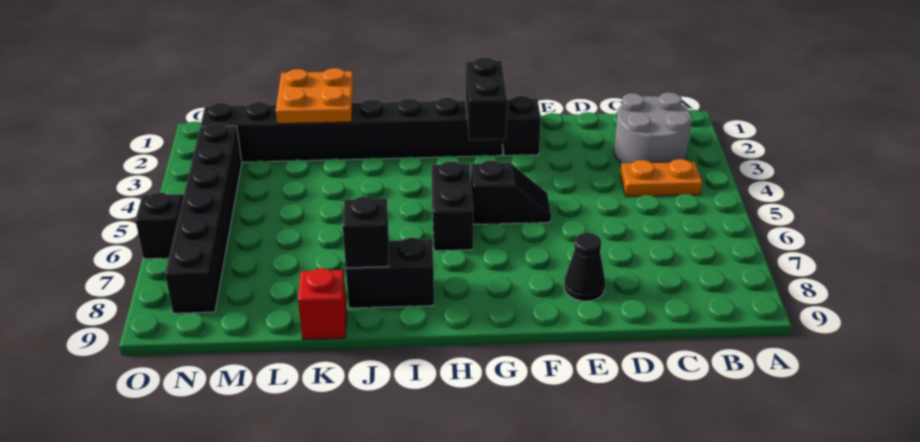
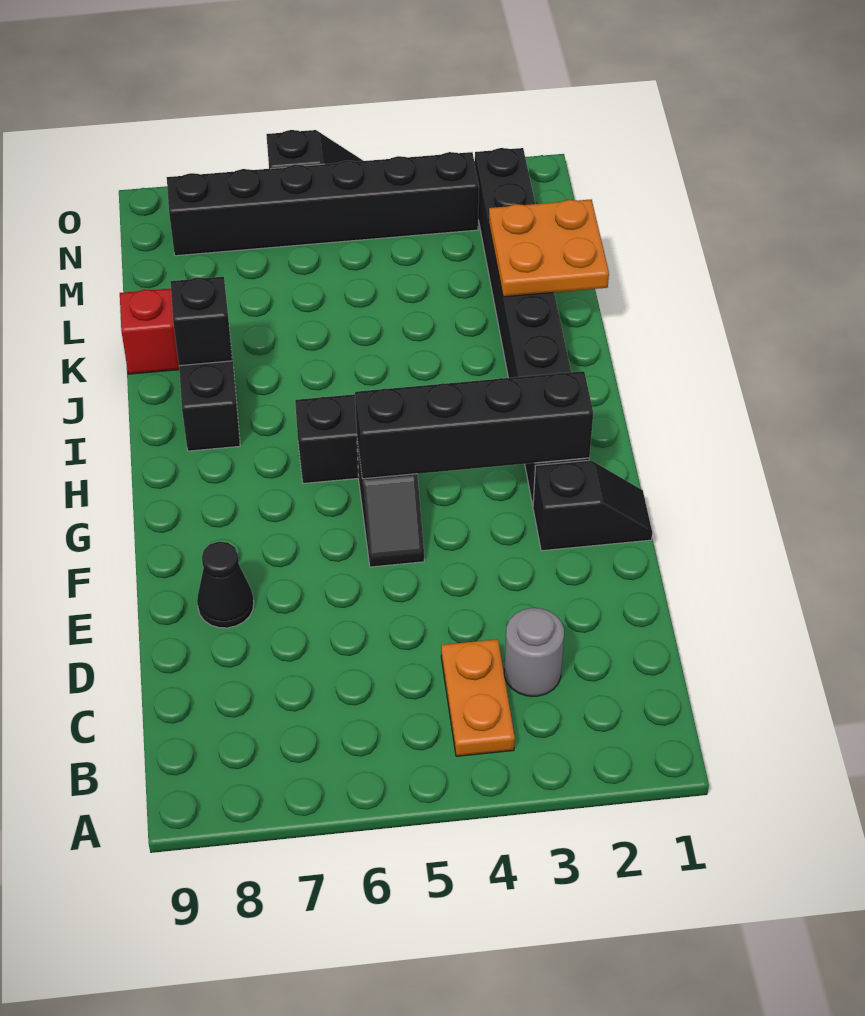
grey round brick B2:C3 level 1 -> grey round brick C3 level 1
black brick G2:G3 level 2 -> black brick G2:G5 level 2

